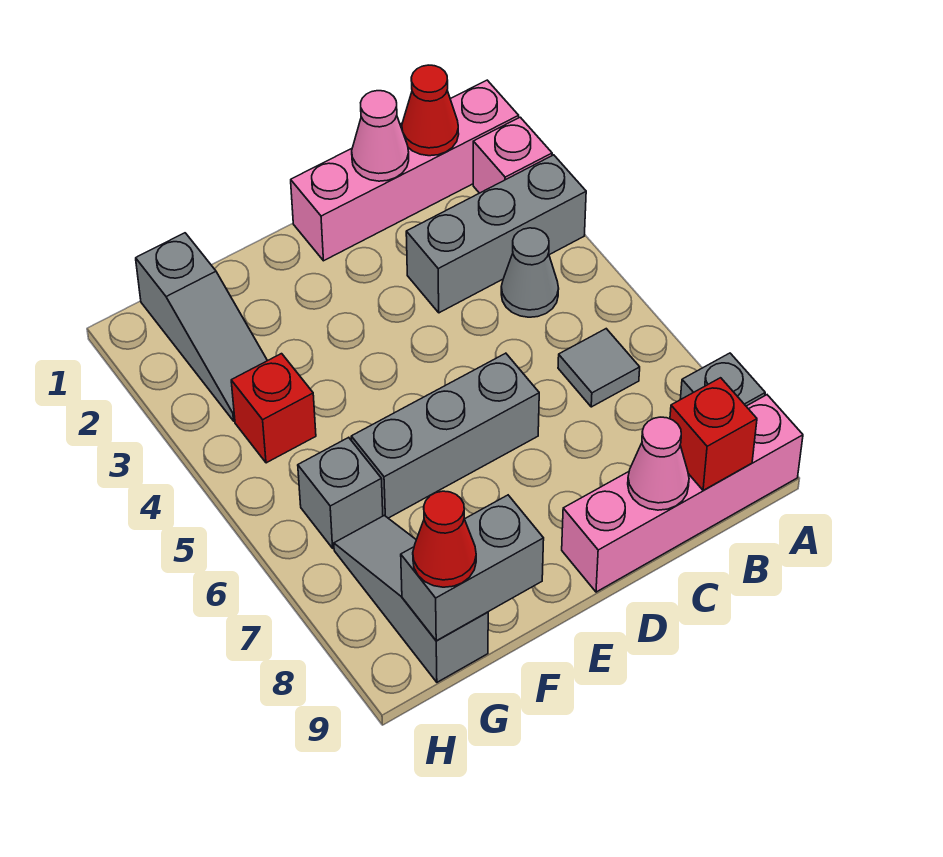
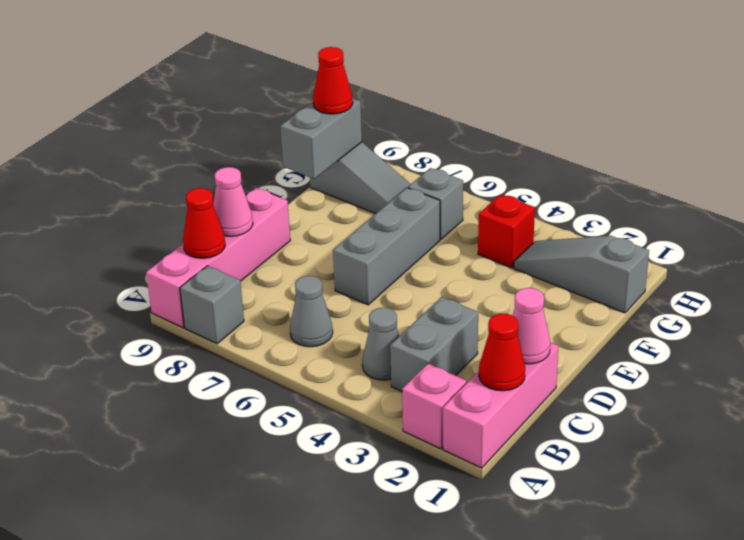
pink brick A1:D1 level 1 -> pink brick A1:C1 level 1
grey brick A3:C3 level 1 -> grey brick B3:C3 level 1
grey tile B6 level 1 -> grey cone B6 level 1
red brick B9 level 2 -> red cone B9 level 2

